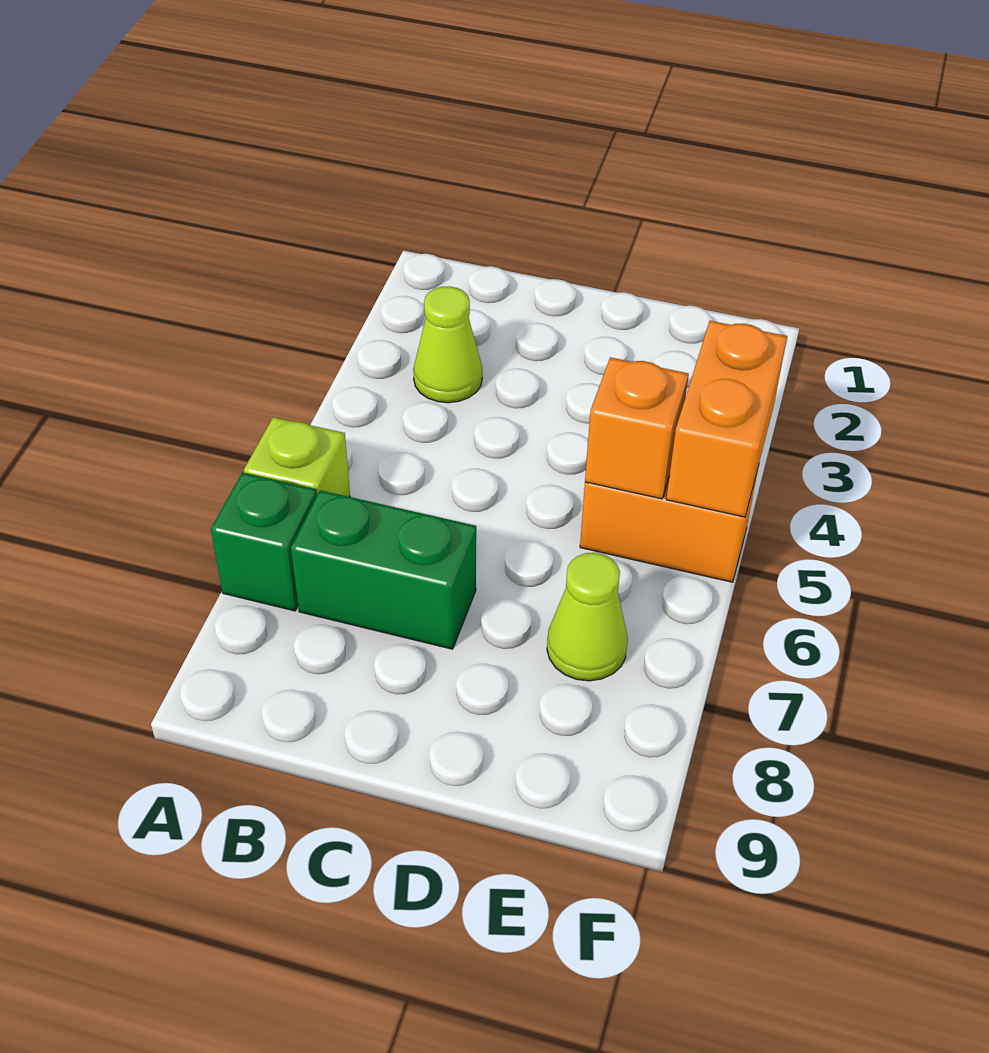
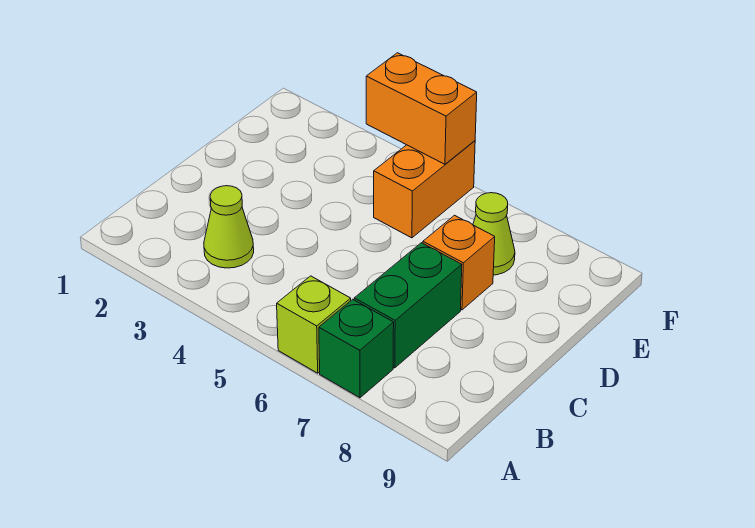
orange brick E5 level 2 -> orange brick D7 level 1

